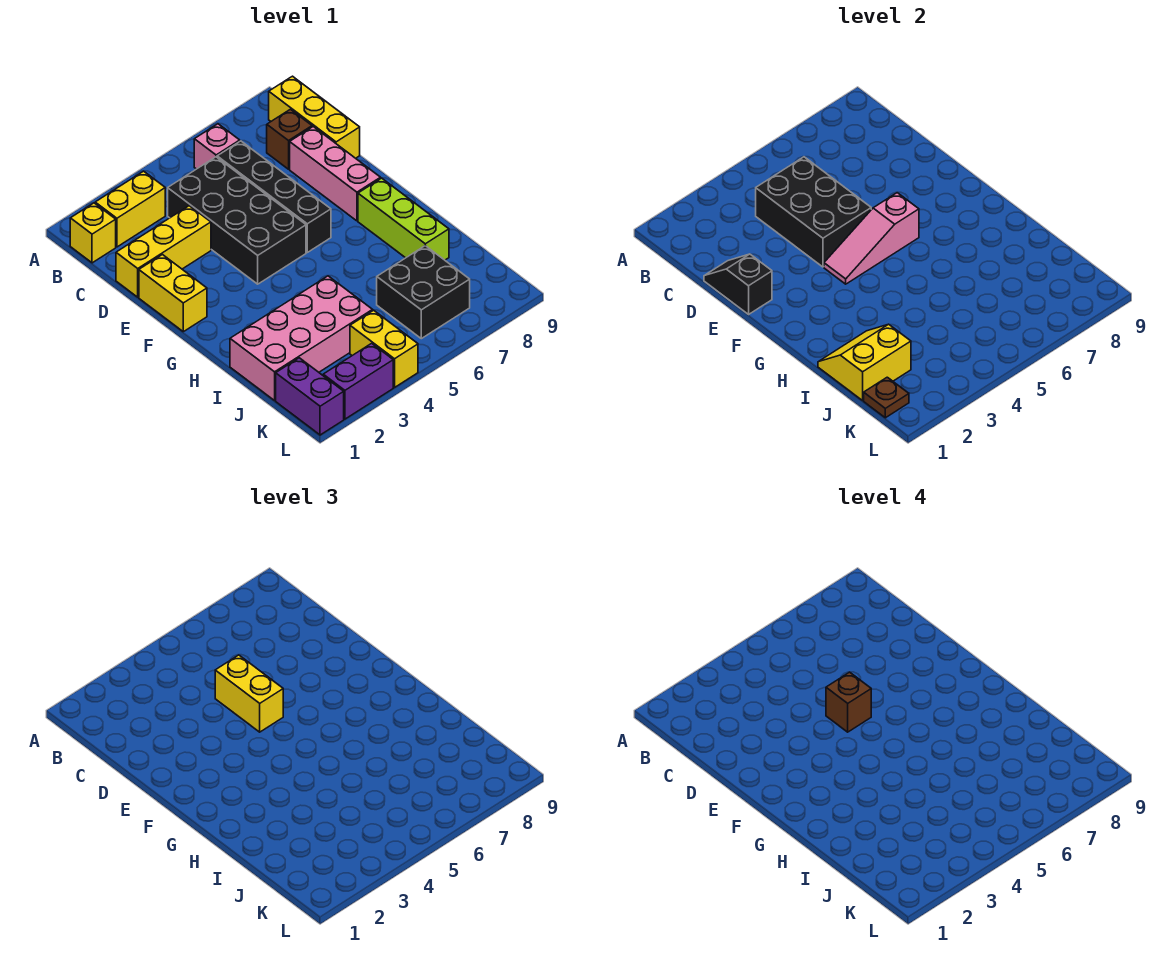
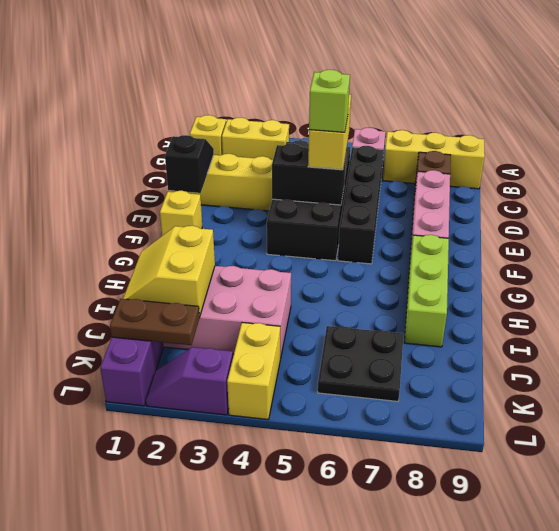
yellow brick B9:D9 level 1 -> yellow brick B7:B9 level 1
black brick C4:E5 level 2 -> black brick E4:E5 level 2
yellow brick E1:F1 level 1 -> yellow brick F1 level 1
brown brick E5 level 4 -> lime brick E5 level 4
pink slope F4:F6 level 2 top 6 -> none
yellow slope I1:J2 level 2 top J -> yellow slope I1:J2 level 2 top 2
black brick J6:K7 level 1 -> black plate J6:K7 level 1
brown plate K1 level 2 -> brown plate K1:K2 level 2
purple brick L2:L3 level 1 -> purple slope L2:L3 level 1 top 3

